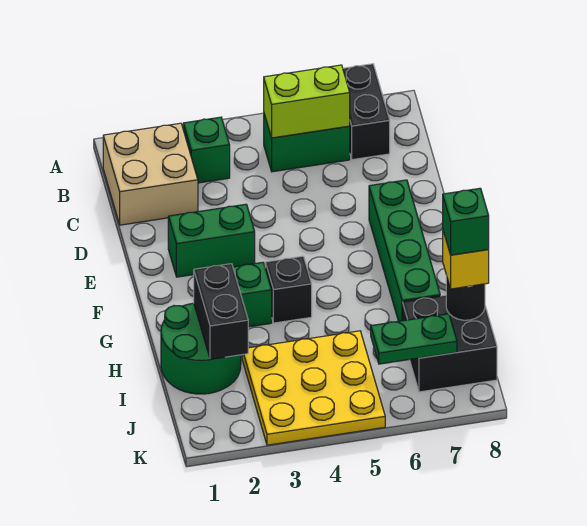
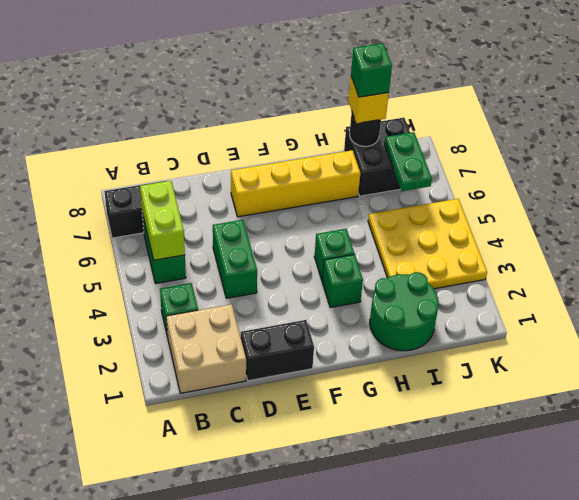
green brick E2:E3 level 1 -> green brick D4:D5 level 1
green brick E7:H7 level 1 -> yellow brick E7:H7 level 1
black brick G4 level 1 -> green brick G4 level 1
black brick H2:I2 level 2 -> black brick D1:E1 level 1

